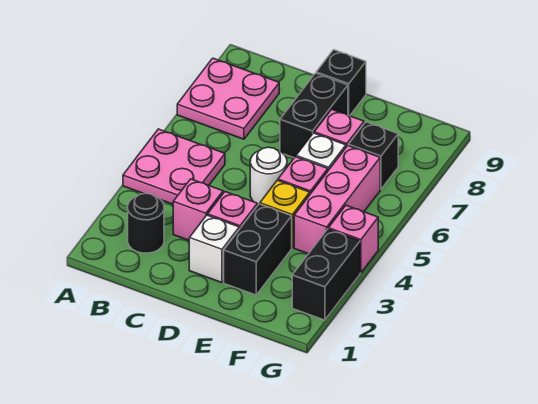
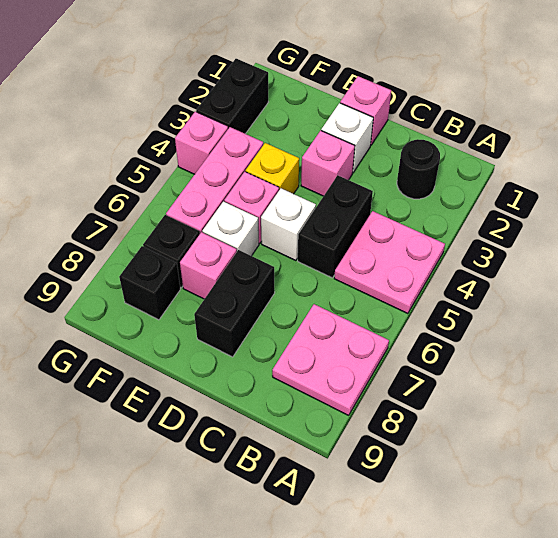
pink brick C3 level 1 -> pink brick D1 level 1
white round brick D5 level 1 -> white brick D5 level 1
black brick D9 level 1 -> black brick F8 level 1
black brick E2:E3 level 1 -> black brick C4:C5 level 1

